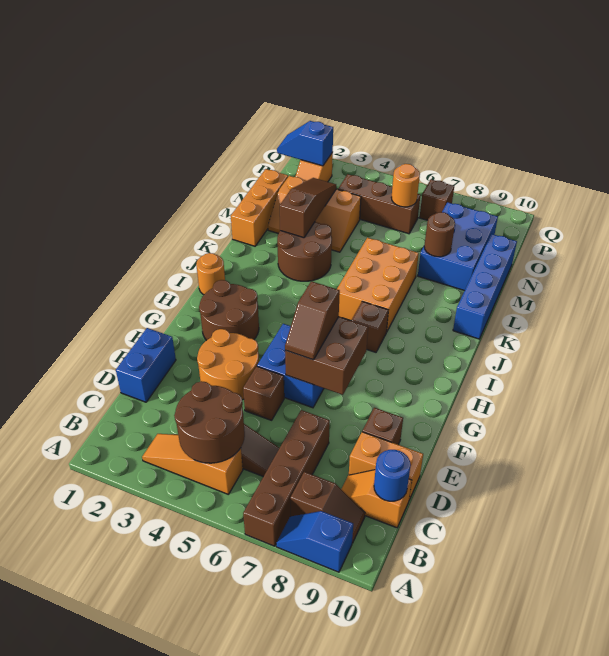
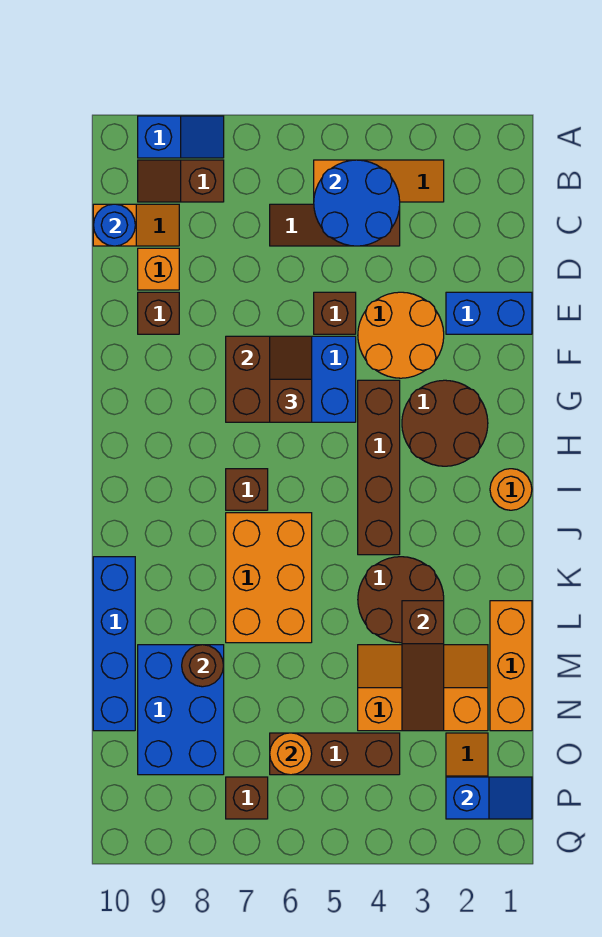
brown brick A7:D7 level 1 -> brown brick G4:J4 level 1
brown round brick B4:C5 level 2 -> blue round brick B4:C5 level 2
blue brick D1:E1 level 1 -> blue brick E1:E2 level 1
orange brick D9:D10 level 1 -> orange brick D9 level 1

